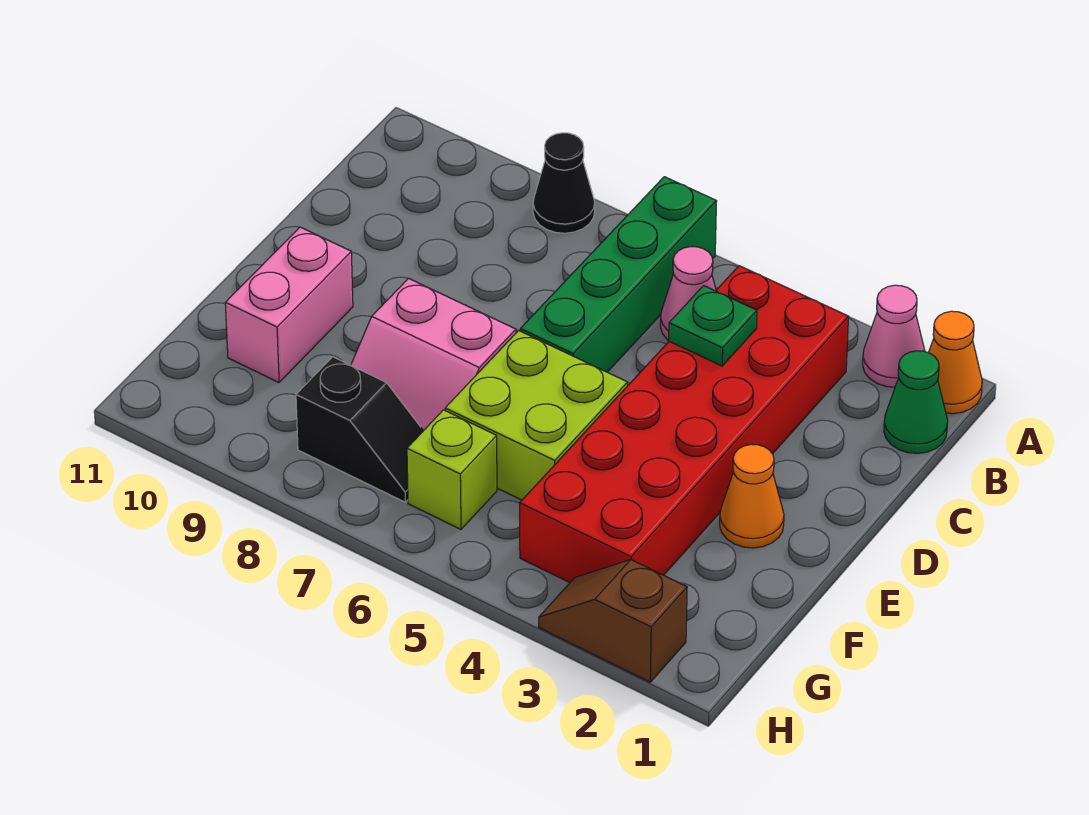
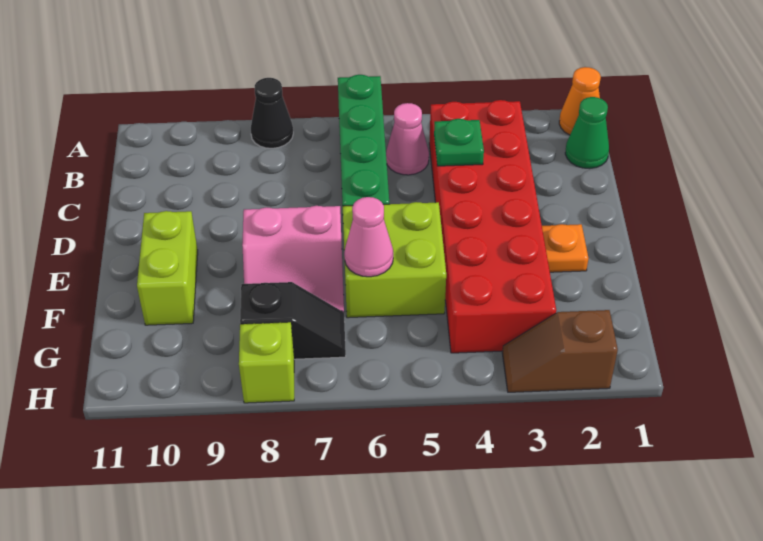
pink cone A2 level 1 -> pink cone F6 level 2
orange cone E2 level 1 -> orange plate E2 level 1
pink brick E10:F10 level 1 -> lime brick E10:F10 level 1
lime brick G6 level 1 -> lime brick H8 level 1

